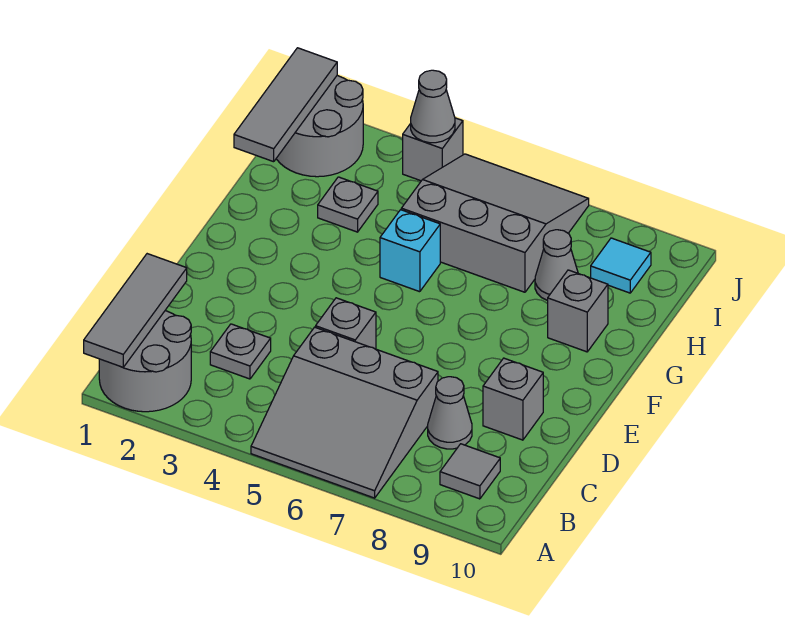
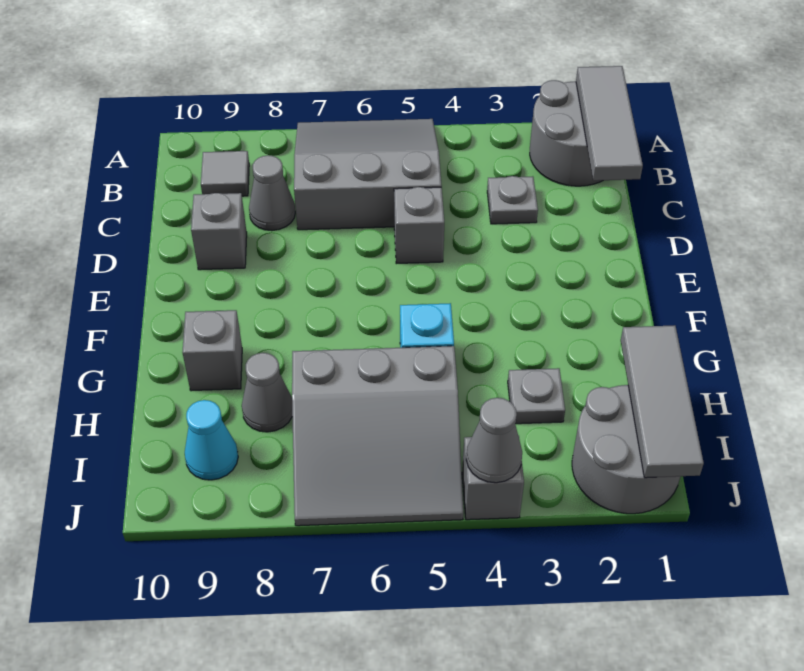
cyan tile I9 level 1 -> cyan cone I9 level 1

